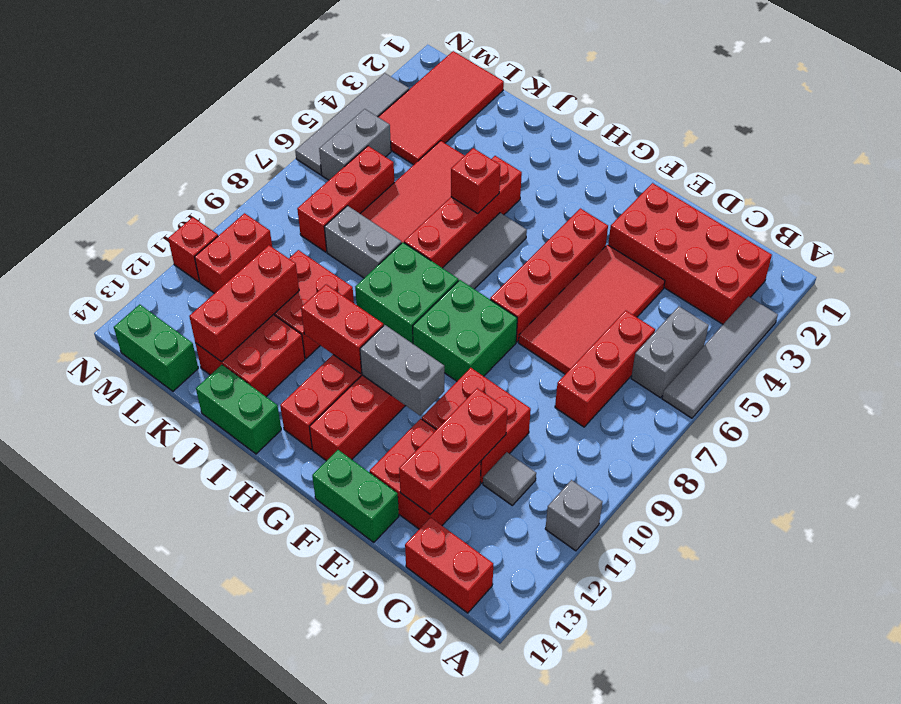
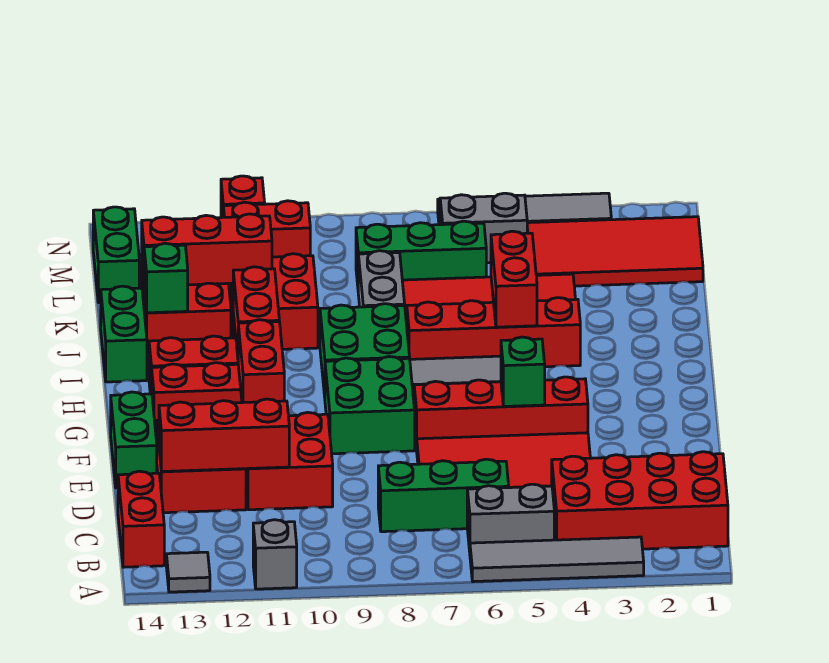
red brick B2:E3 level 1 -> red brick B1:C4 level 1
red brick C6:C8 level 1 -> green brick C6:C8 level 1
grey tile C11 level 1 -> grey tile A13 level 1
none -> green brick F5 level 2
grey brick F11:G11 level 2 -> red brick F11:G11 level 2
red brick I5 level 2 -> red brick I5:J5 level 2
none -> green brick J13 level 2
red brick L6:L8 level 1 -> green brick L6:L8 level 1

